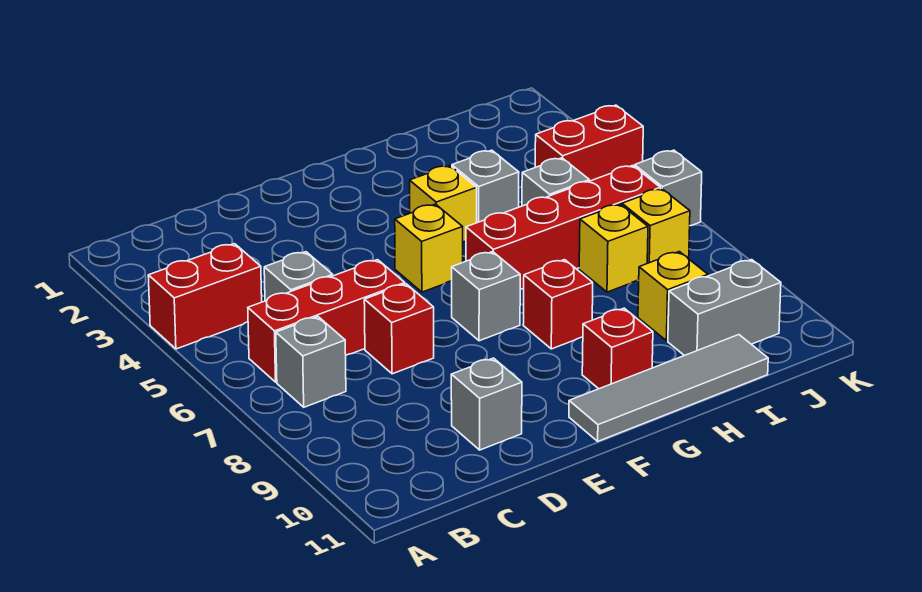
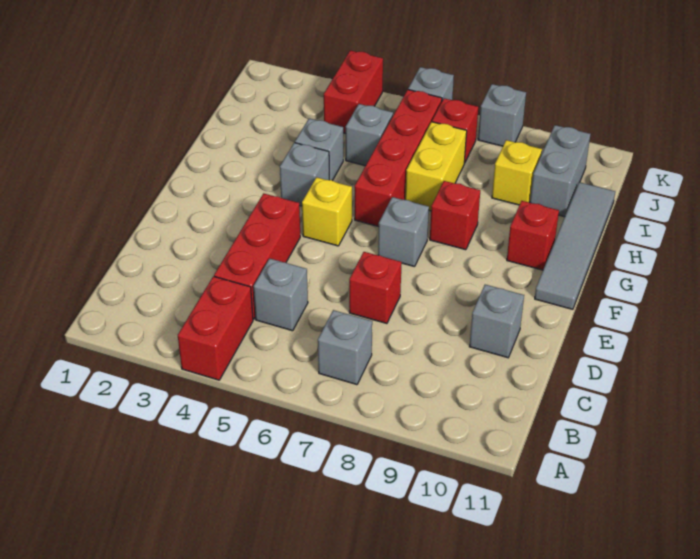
red brick B6:D6 level 1 -> red brick C4:E4 level 1
yellow brick G4 level 1 -> grey brick G4 level 1
yellow brick I7 level 1 -> yellow brick H7:I7 level 1
yellow brick J7 level 1 -> red brick J7 level 1
none -> grey brick K8 level 1

